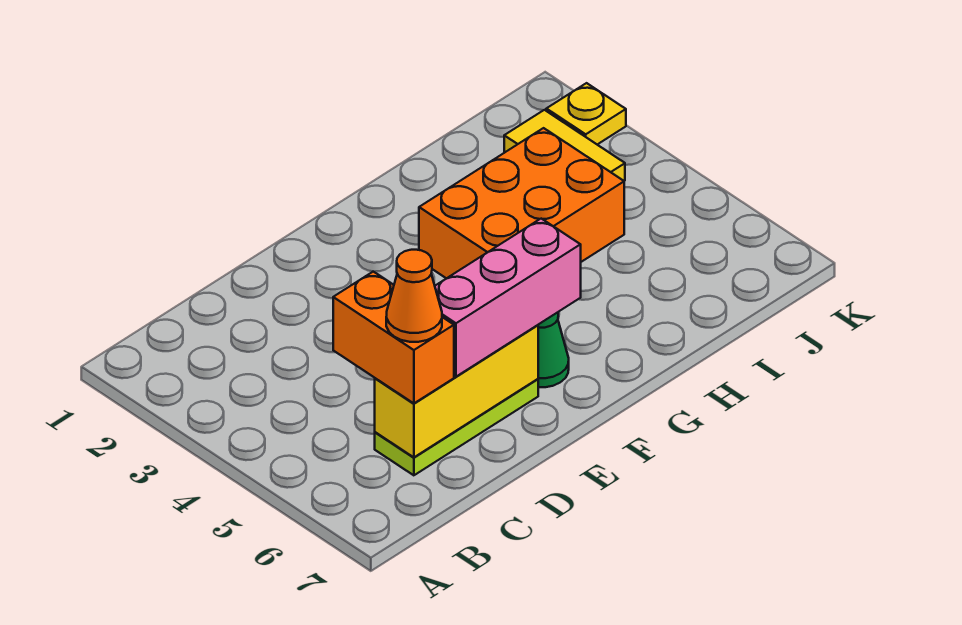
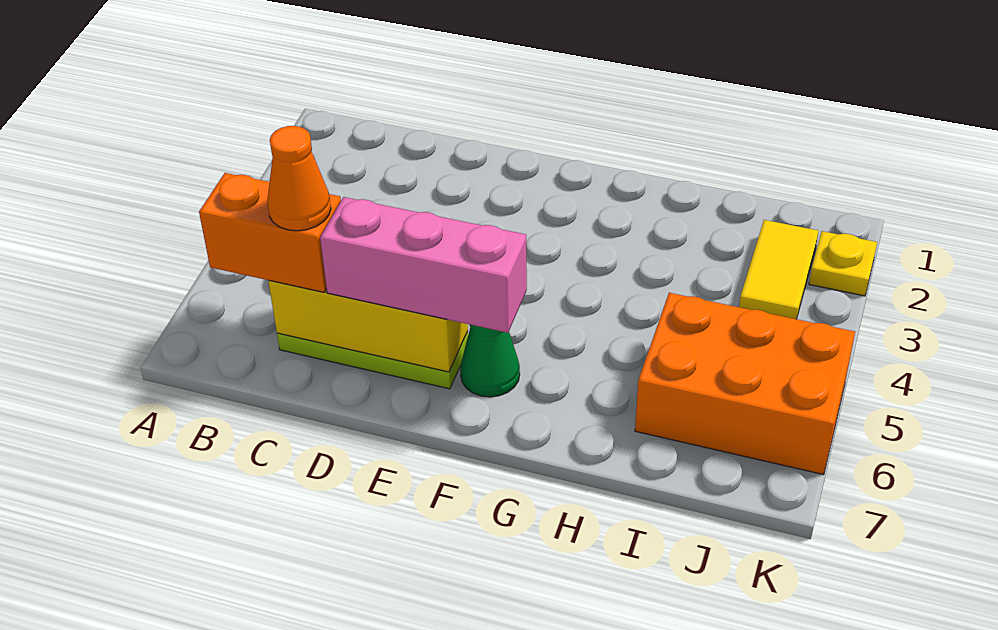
orange brick C5:C6 level 3 -> orange brick B6:C6 level 3
orange brick G3:I4 level 1 -> orange brick I5:K6 level 1

